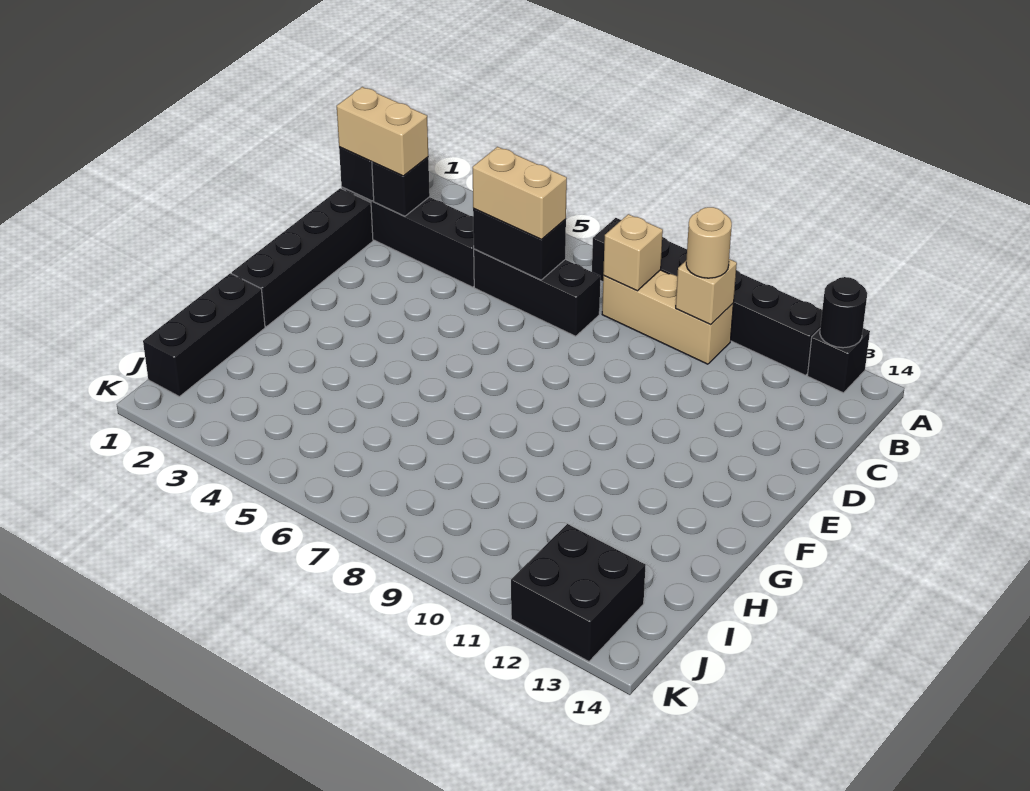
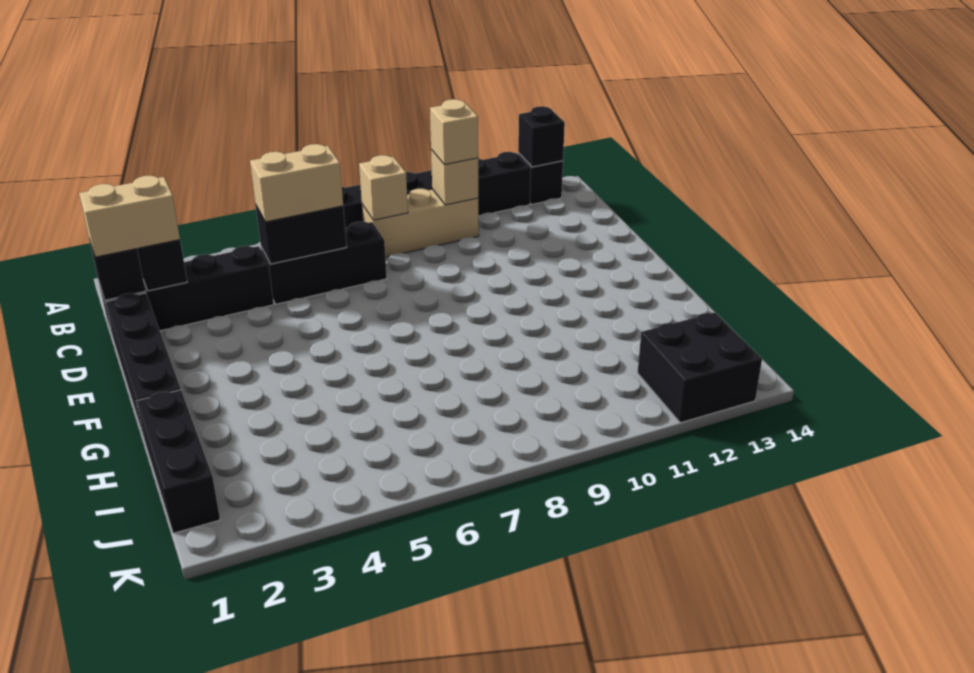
black round brick A13 level 2 -> black brick A13 level 2
tan round brick B10 level 3 -> tan brick B10 level 3

